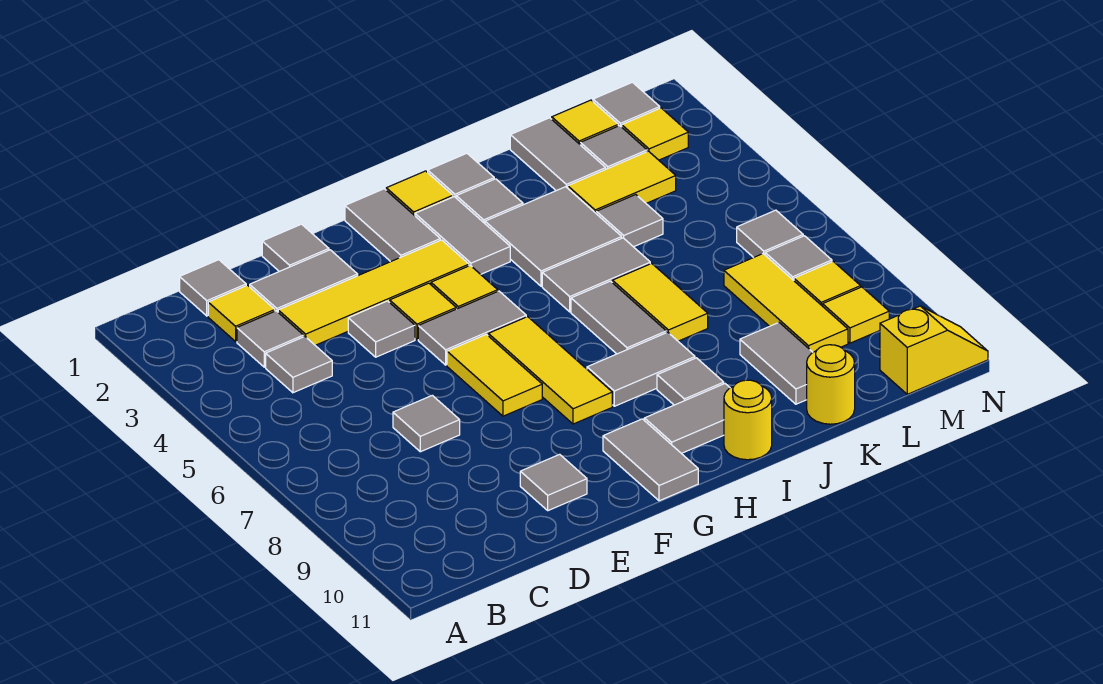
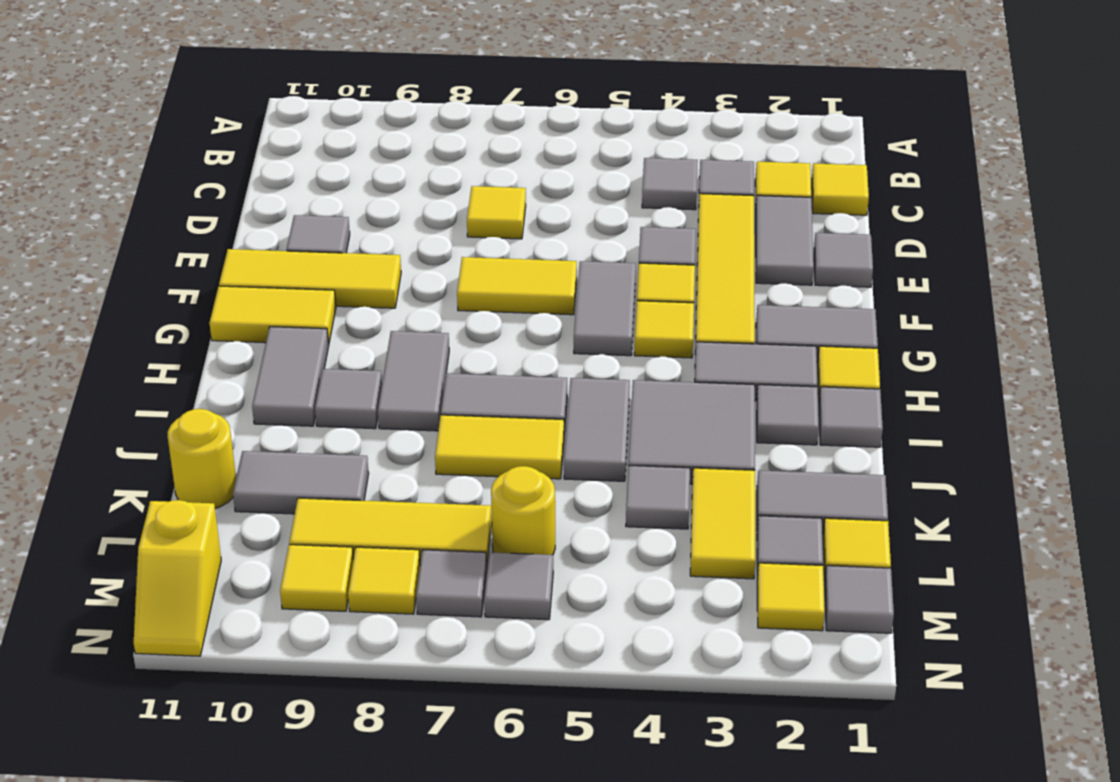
grey tile C1 level 1 -> yellow tile C1 level 1
grey tile D7 level 1 -> yellow tile D7 level 1
yellow tile G6:G8 level 1 -> yellow tile F9:F11 level 1
grey tile G10:G11 level 1 -> yellow tile G10:G11 level 1
yellow round brick I11 level 1 -> yellow round brick L6 level 1

